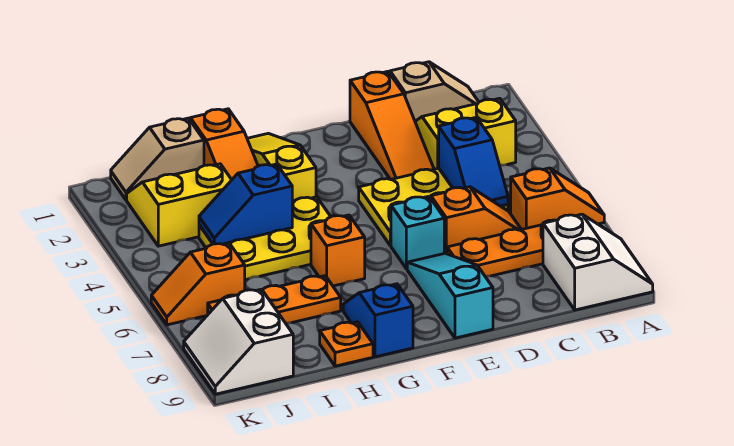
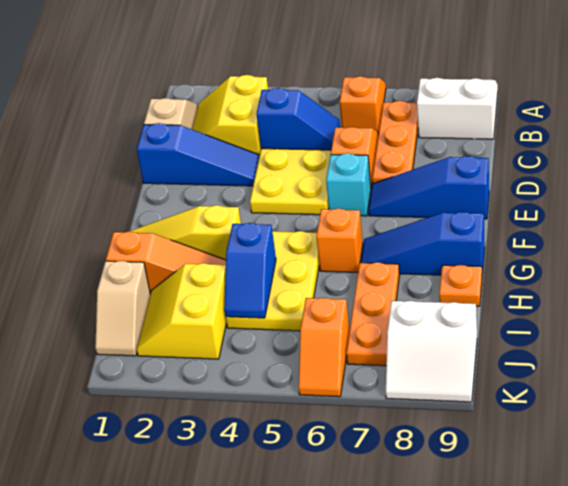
orange slope D1:D3 level 1 top 1 -> blue slope D1:D3 level 1 top 1
cyan slope E7:E9 level 1 top 9 -> blue slope E7:E9 level 1 top 9
blue slope G8:G9 level 1 top 9 -> blue slope G7:G9 level 1 top 9

